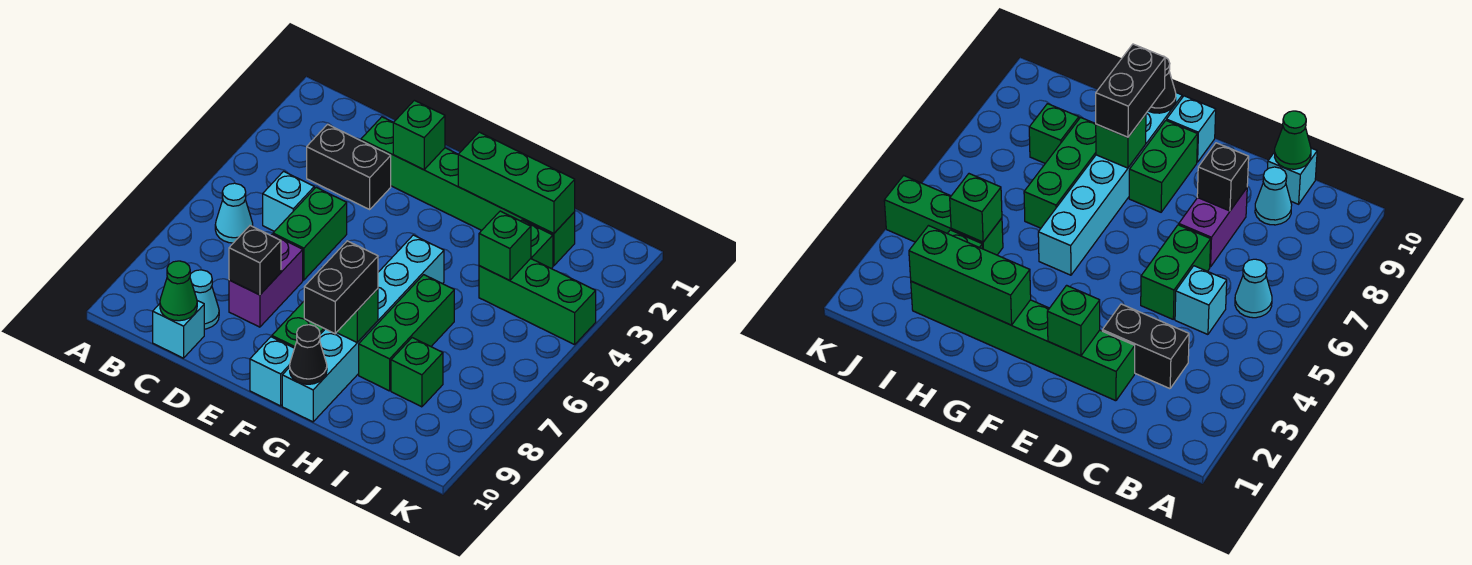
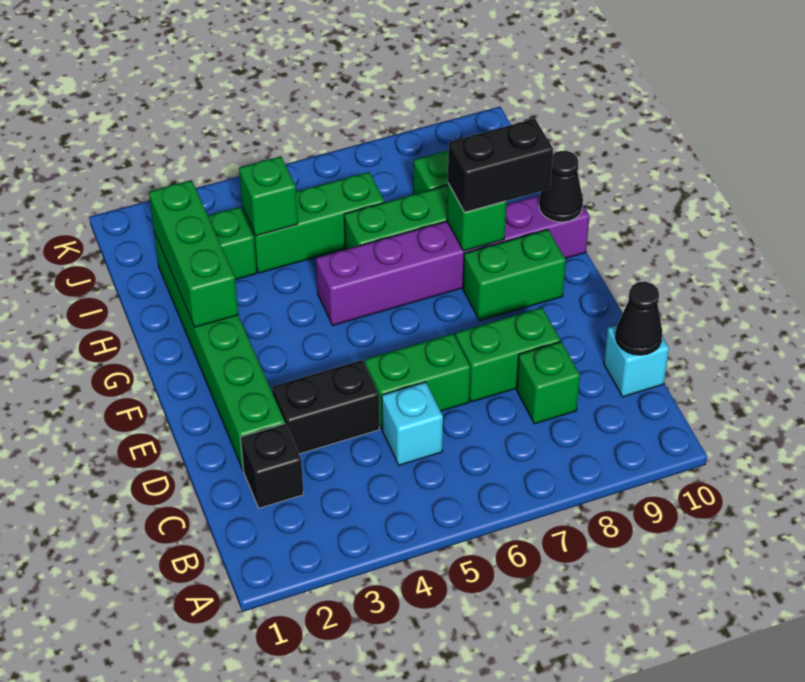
cyan cone B6 level 1 -> none
black brick C3:D3 level 1 -> black brick D3:D4 level 1
cyan cone C9 level 1 -> none
green cone C10 level 2 -> black cone C10 level 2
purple brick D7:D8 level 1 -> green brick D7:D8 level 1
black brick D8 level 2 -> black brick C2 level 1
green brick E2 level 2 -> green brick C8 level 1
cyan brick F10 level 1 -> none
cyan brick G5:G10 level 1 -> purple brick G5:G10 level 1
green brick I4:K4 level 1 -> green brick I4:I6 level 1

